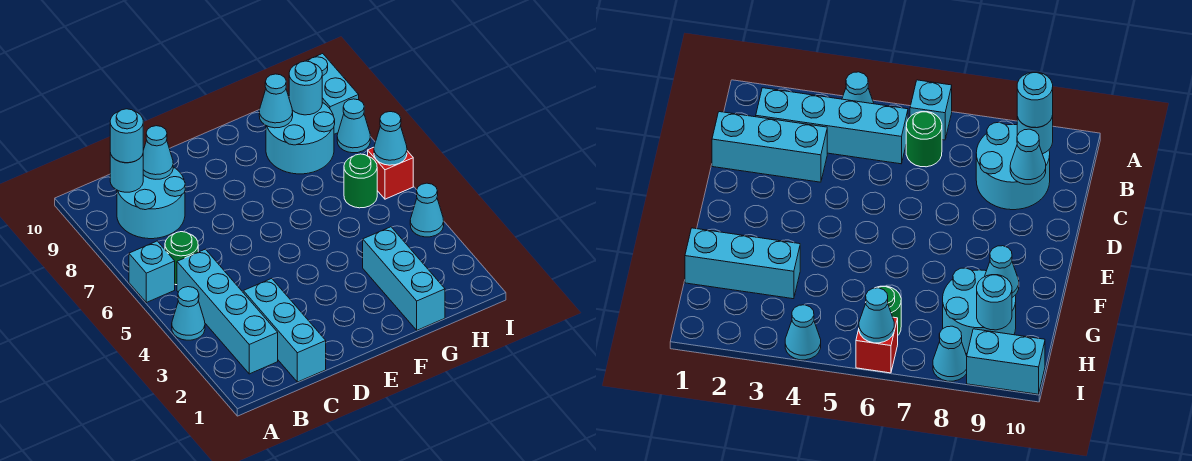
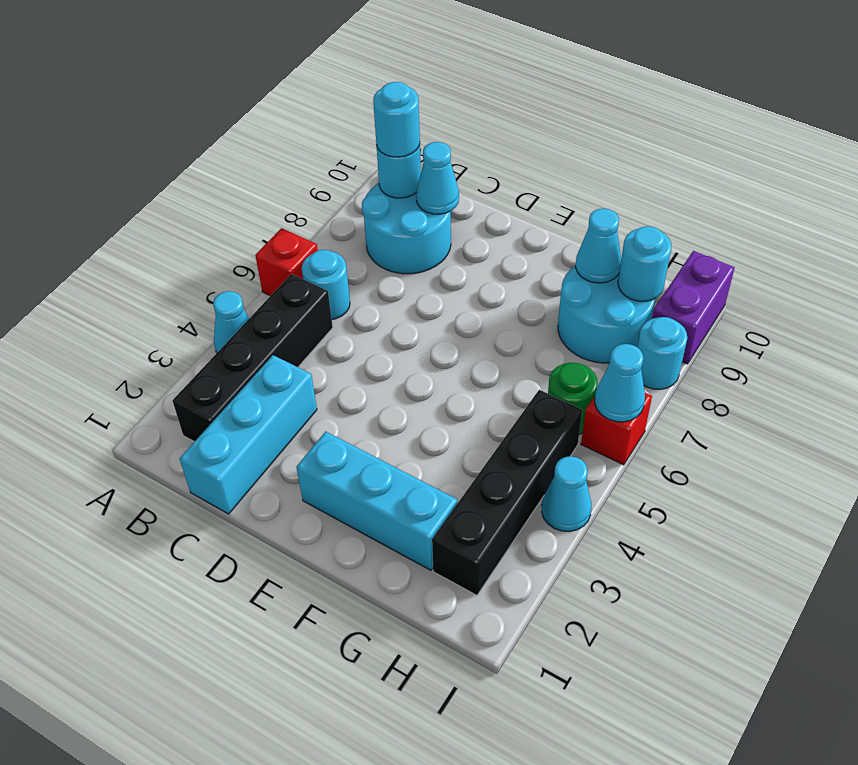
cyan brick A6 level 1 -> red brick A6 level 1
cyan brick B2:B5 level 1 -> black brick B2:B5 level 1
green round brick B6 level 1 -> cyan round brick B6 level 1
cyan brick G1:G3 level 1 -> cyan brick E2:G2 level 1
none -> black brick H2:H5 level 1
cyan cone I8 level 1 -> cyan round brick I8 level 1
cyan brick I9:I10 level 1 -> purple brick I9:I10 level 1

